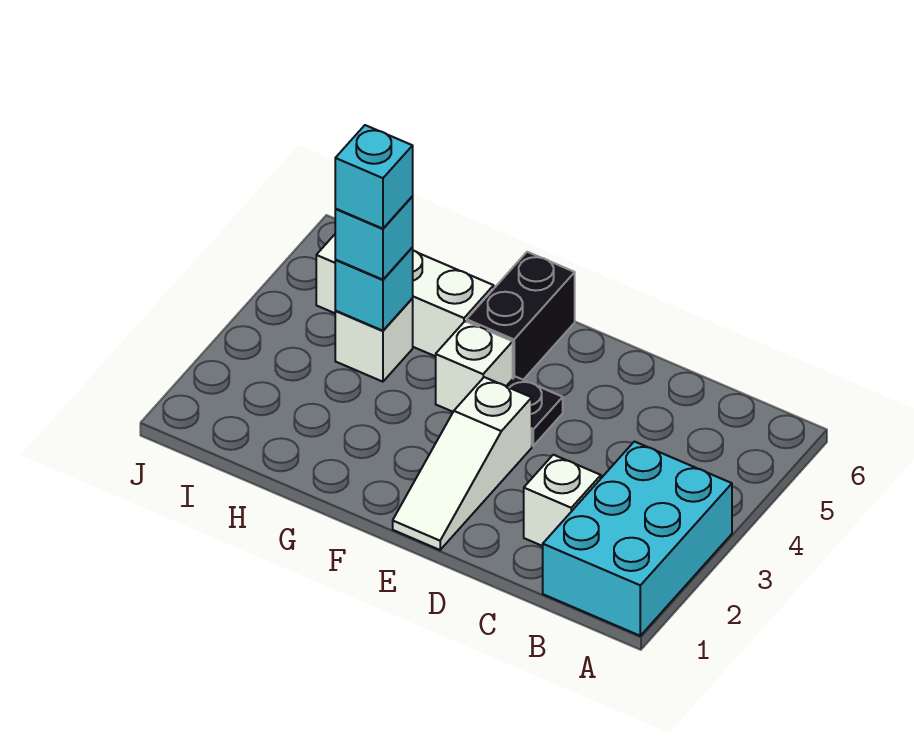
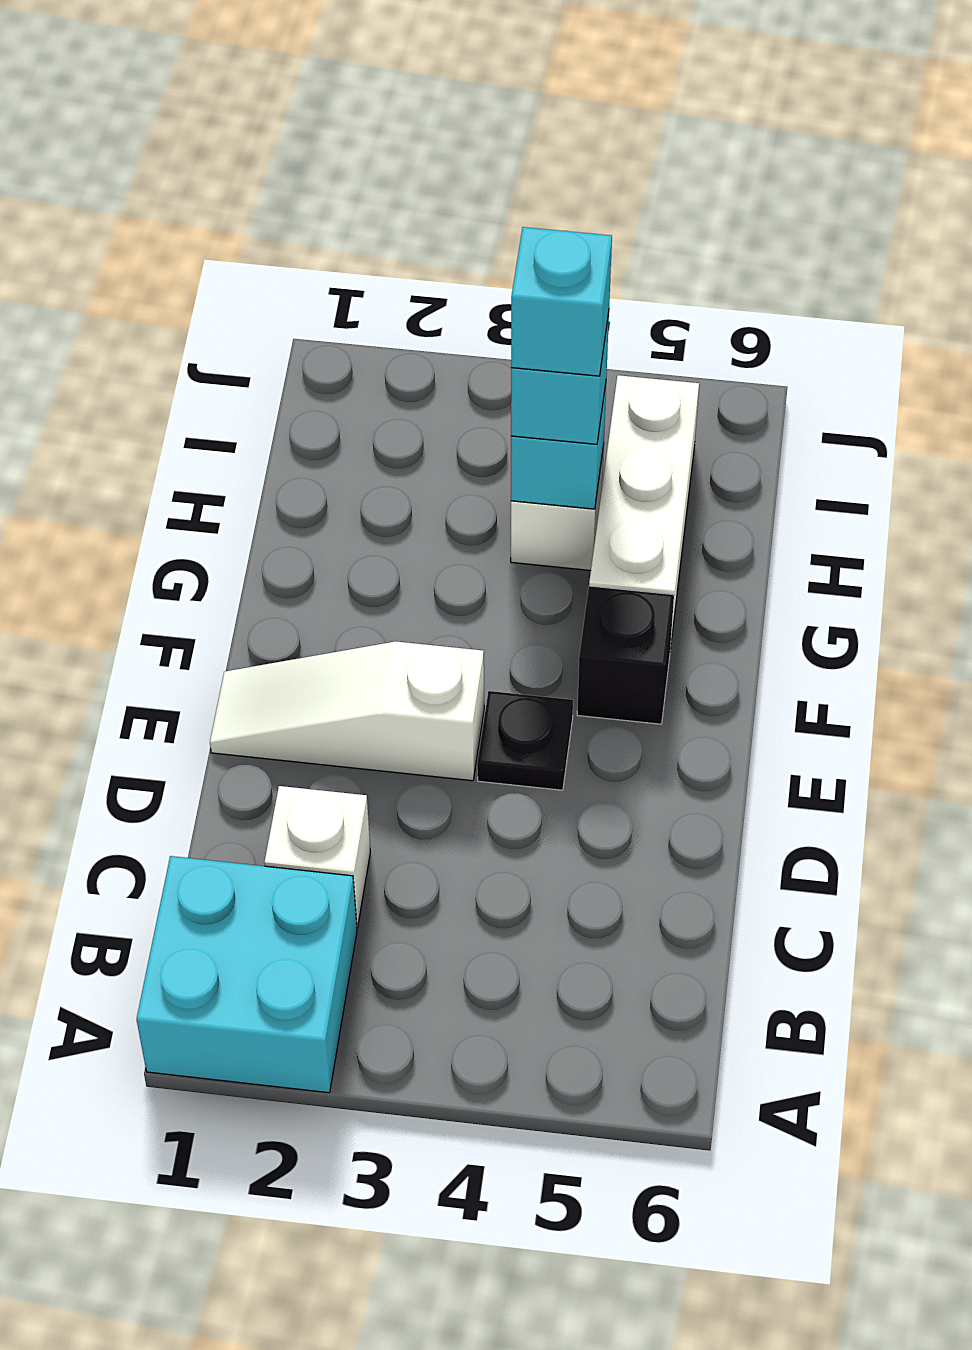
cyan brick A1:B3 level 1 -> cyan brick A1:B2 level 1
white brick F4 level 1 -> none
black brick F5:F6 level 1 -> black brick F5 level 1

